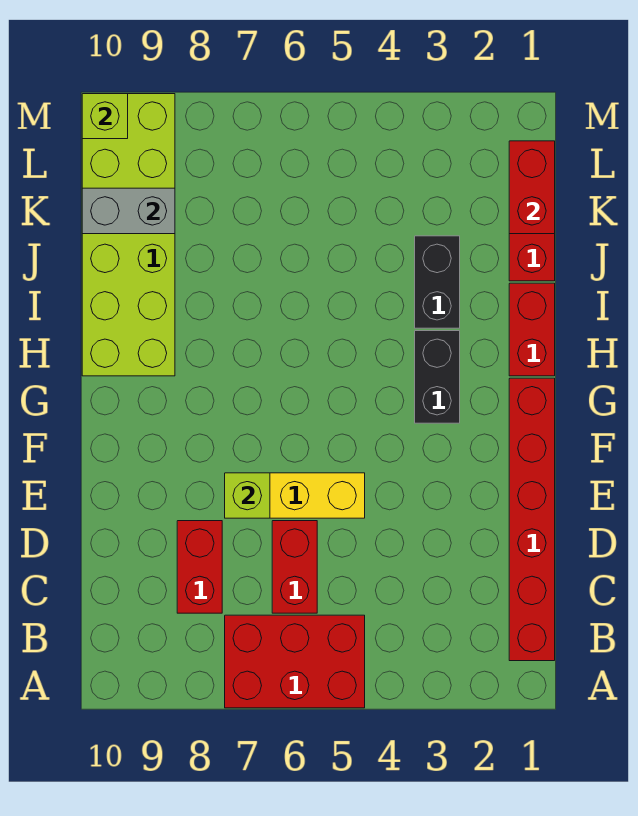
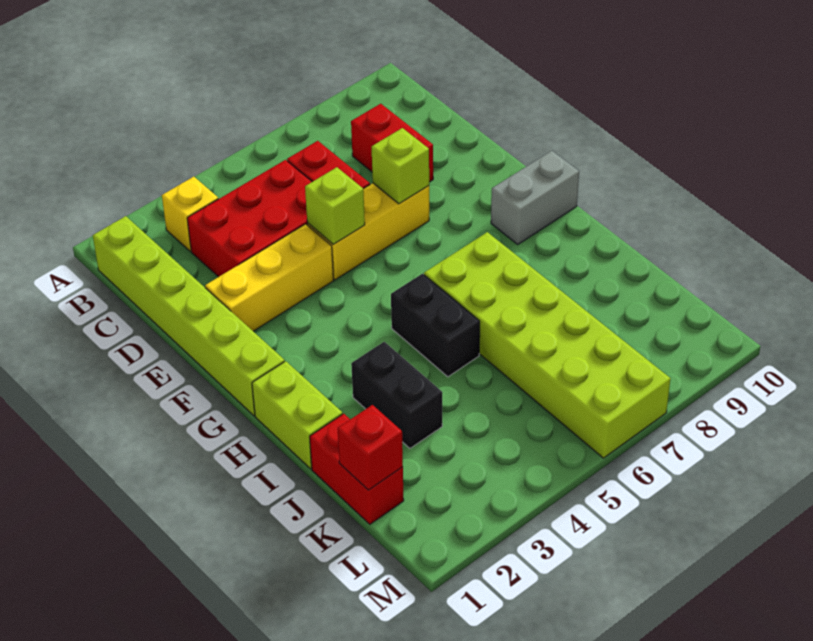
red brick A5:B7 level 1 -> red brick C3:D5 level 1
red brick B1:G1 level 1 -> lime brick B1:G1 level 1
none -> yellow brick B3 level 1
none -> yellow brick E2:E4 level 1
black brick G3:H3 level 1 -> black brick H5:I5 level 1
red brick H1:I1 level 1 -> lime brick H1:I1 level 1
lime brick H9:M10 level 1 -> lime brick H6:M7 level 1
red brick K1:L1 level 2 -> red brick K1 level 2
grey brick K9:K10 level 2 -> grey brick G9:G10 level 1
lime brick M10 level 2 -> lime brick E5 level 2

